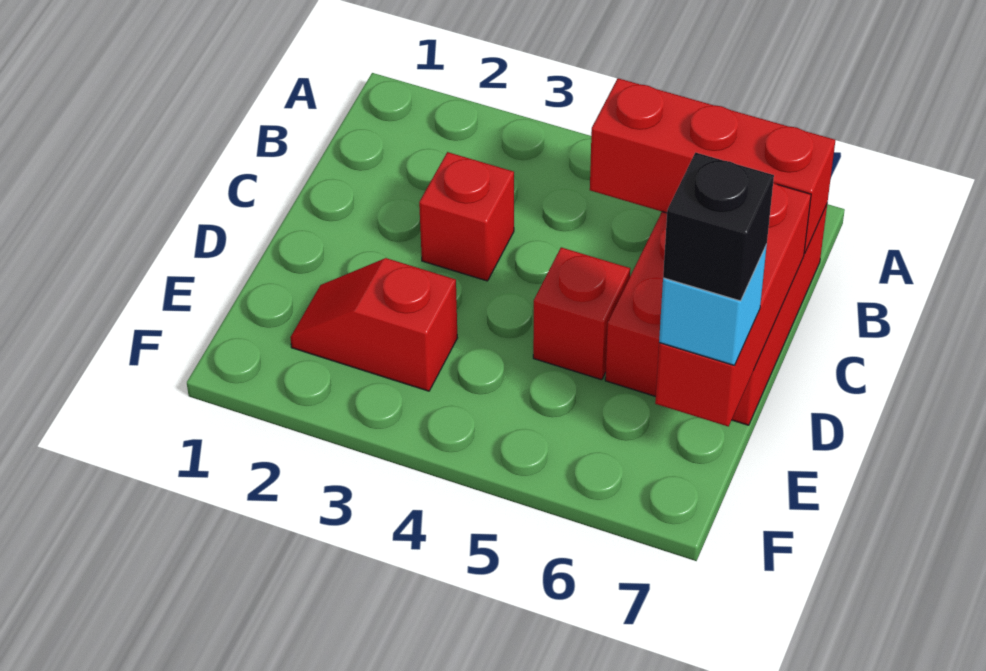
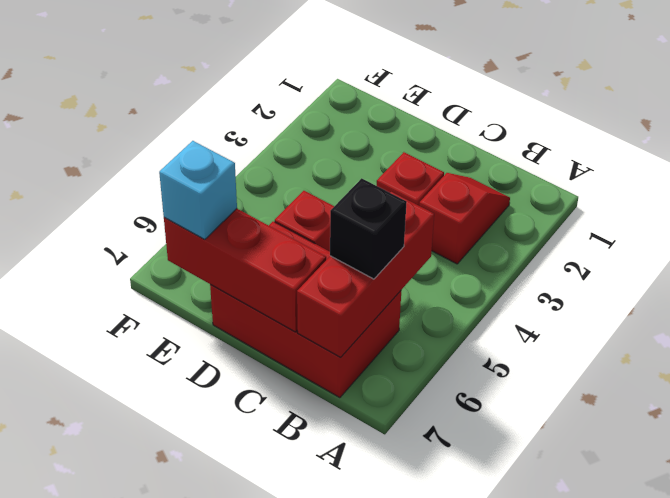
red slope E2:E3 level 1 top 3 -> red slope B2:B3 level 1 top 3
black brick E7 level 4 -> black brick B6 level 3

